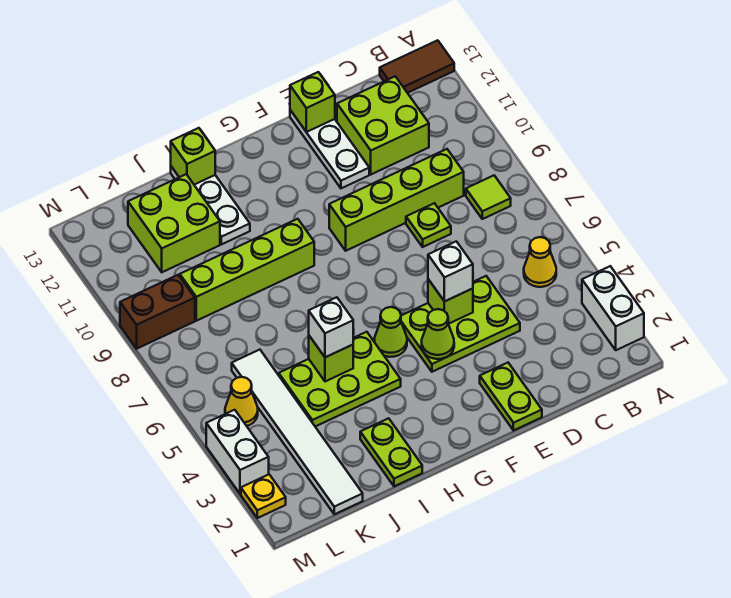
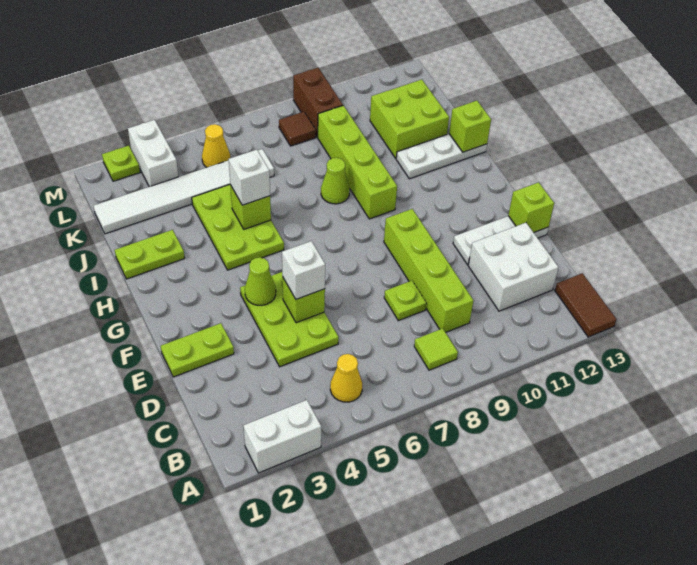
lime brick C11:D12 level 1 -> white brick C11:D12 level 1
lime cone G5 level 1 -> lime cone I8 level 1
none -> brown tile L8 level 1
yellow plate M2 level 1 -> lime plate M2 level 1
white brick M3:M4 level 1 -> white brick L3:M3 level 1

